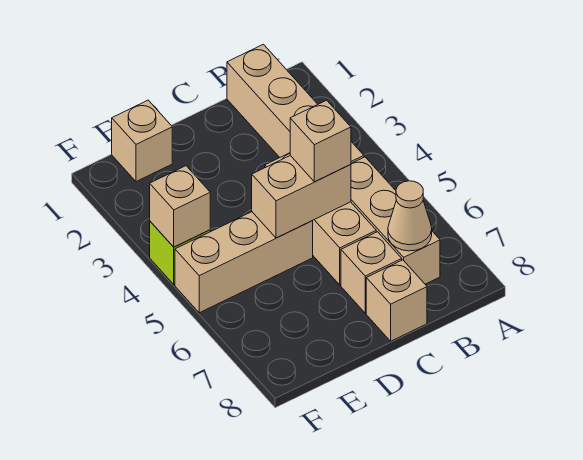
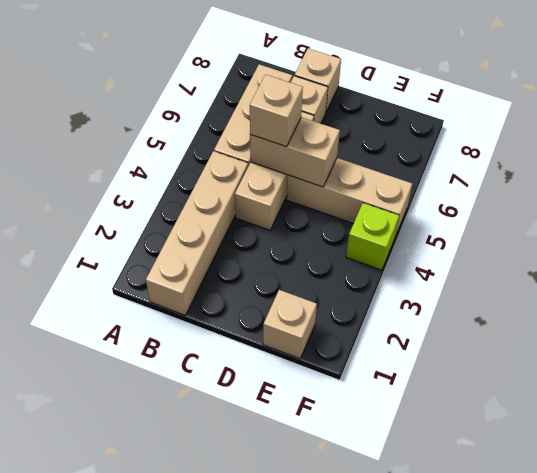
tan cone B7 level 2 -> none
tan brick F4 level 2 -> none

